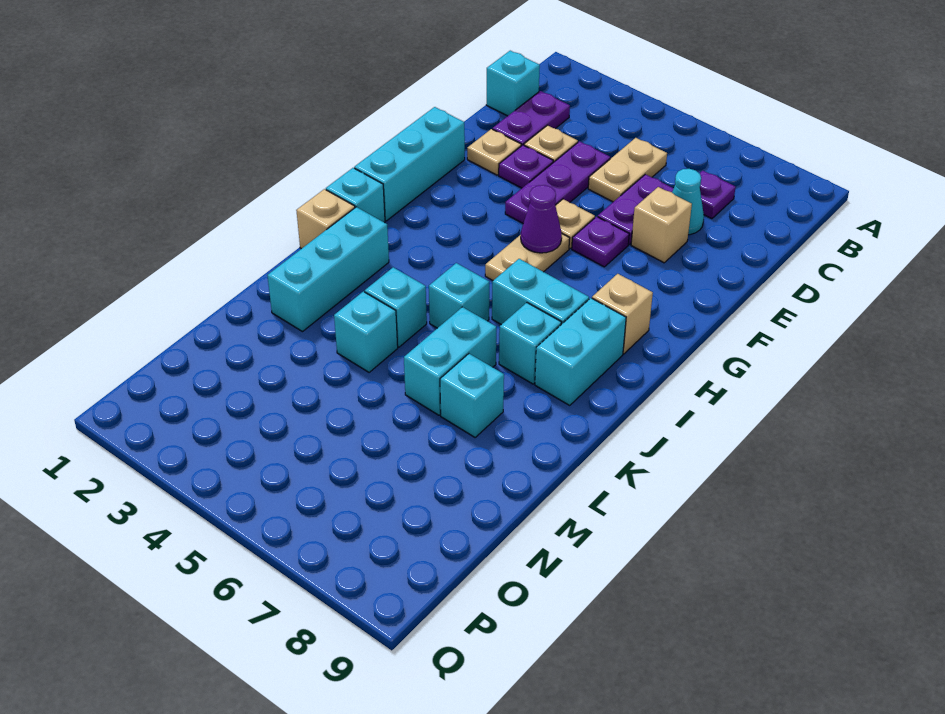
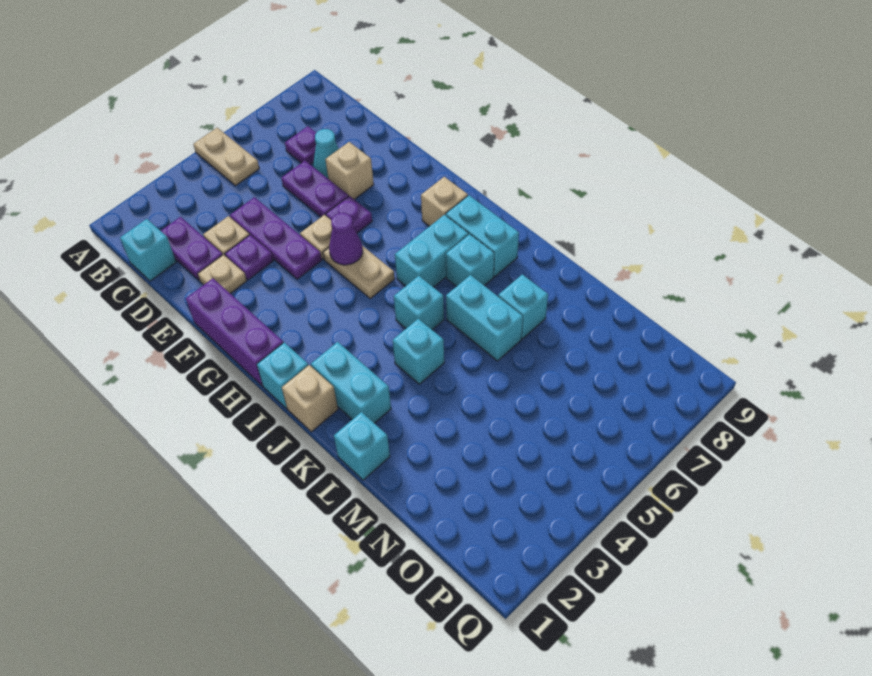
tan plate C5:D5 level 1 -> tan plate A5:B5 level 1
cyan brick F1:H1 level 1 -> purple brick F1:H1 level 1
cyan brick J2:L2 level 1 -> cyan brick J2:K2 level 1
cyan brick L4 level 1 -> cyan brick L1 level 1

